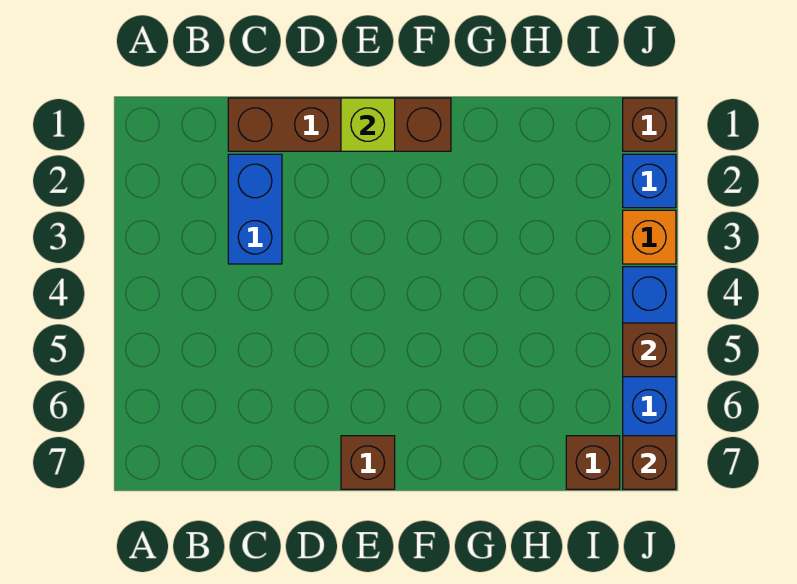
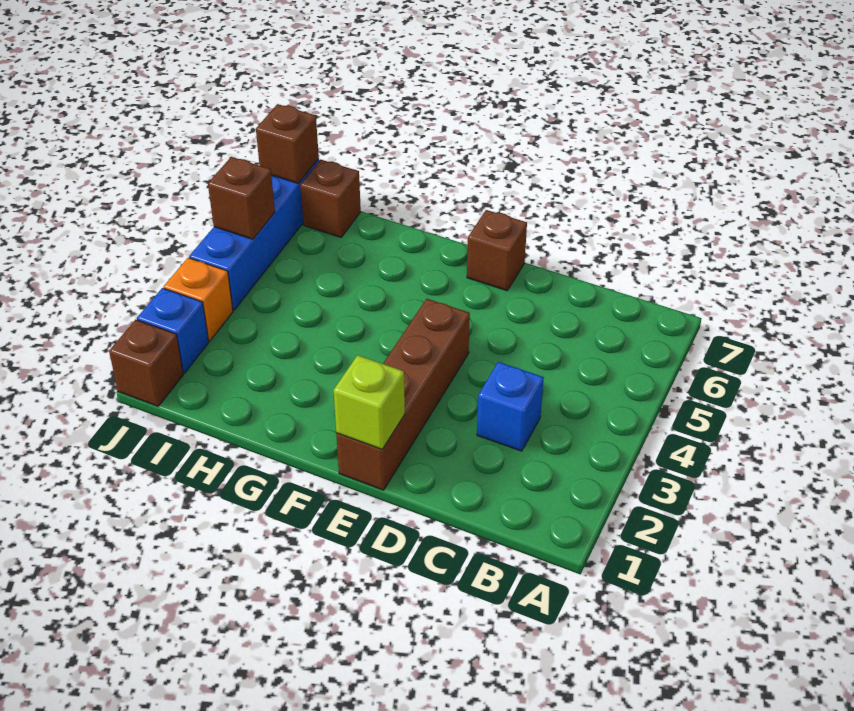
brown brick C1:F1 level 1 -> brown brick E1:E4 level 1
blue brick C2:C3 level 1 -> blue brick C3 level 1

